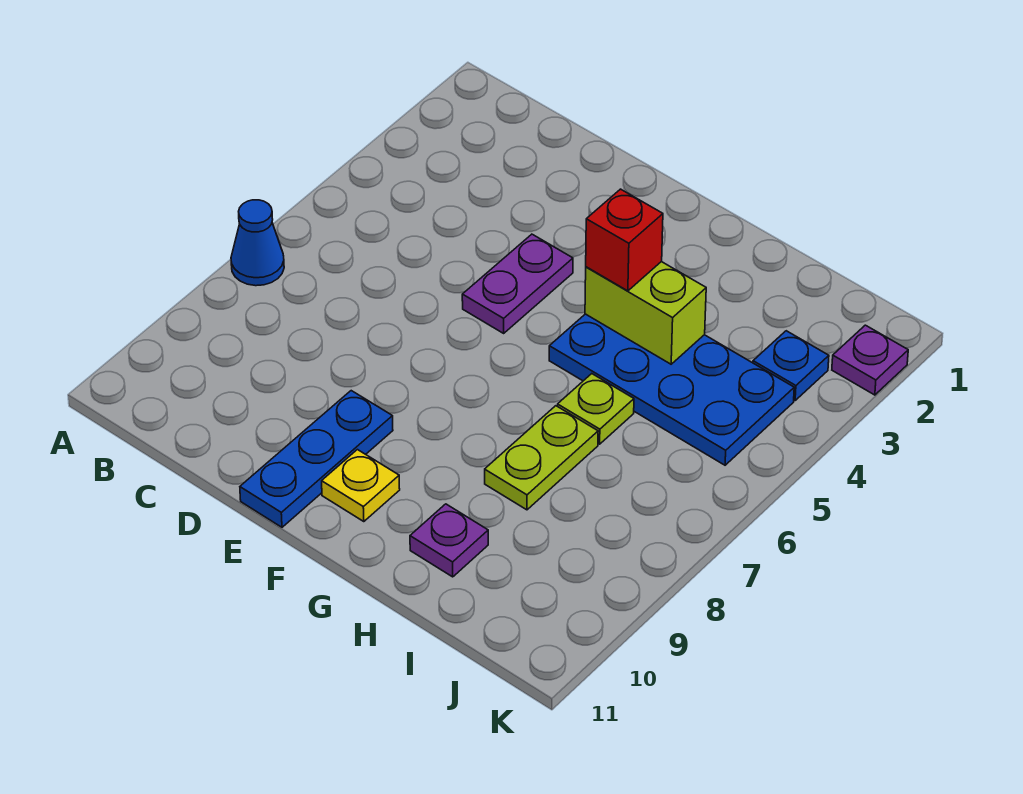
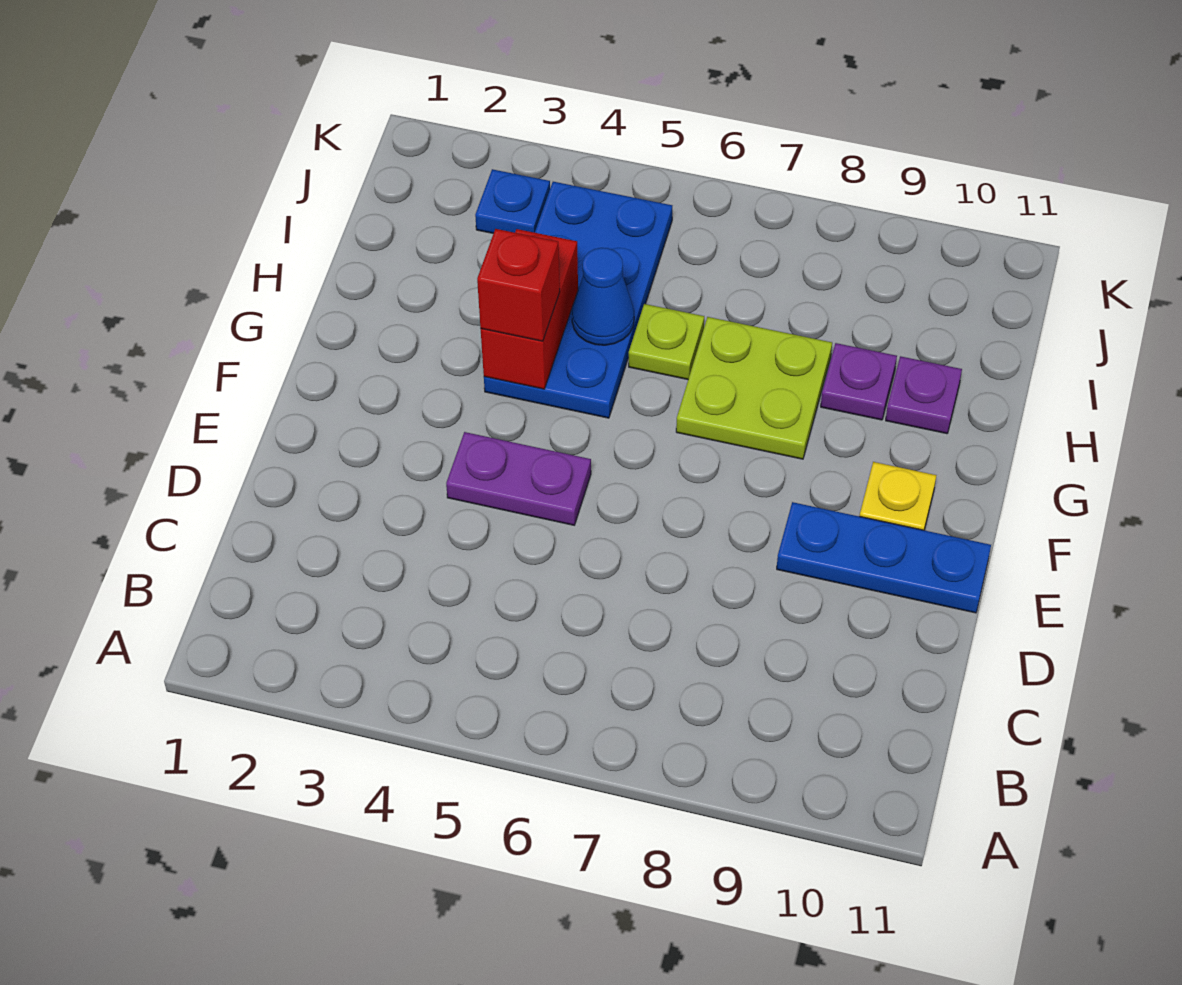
blue cone A7 level 1 -> blue cone H5 level 2
lime brick G4:H4 level 2 -> red brick G4:H4 level 2
lime plate H7:H8 level 1 -> lime plate G7:H8 level 1
purple plate K2 level 1 -> purple plate H9 level 1

